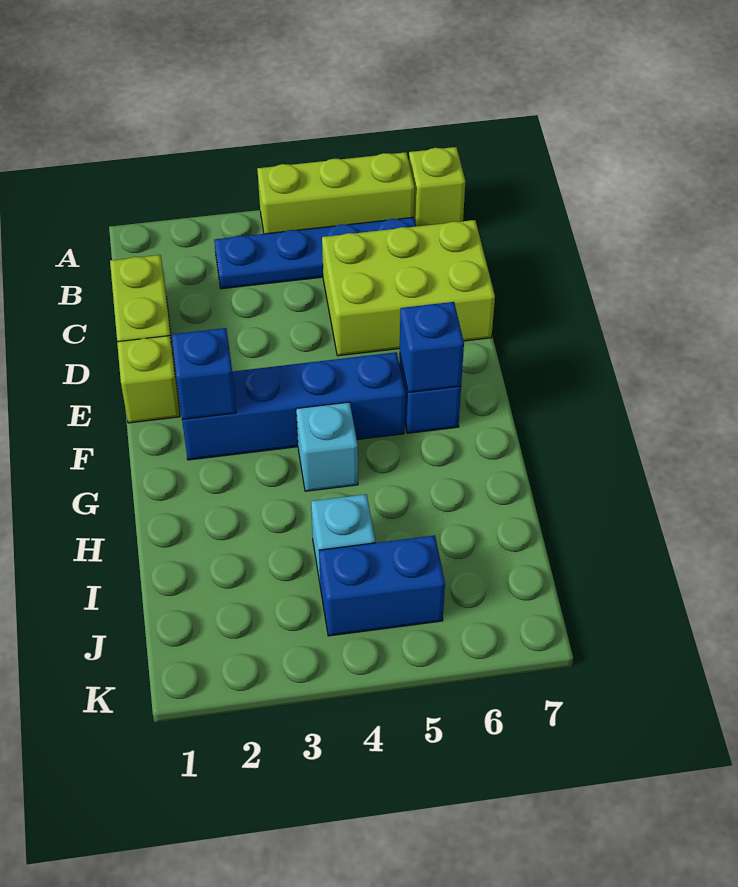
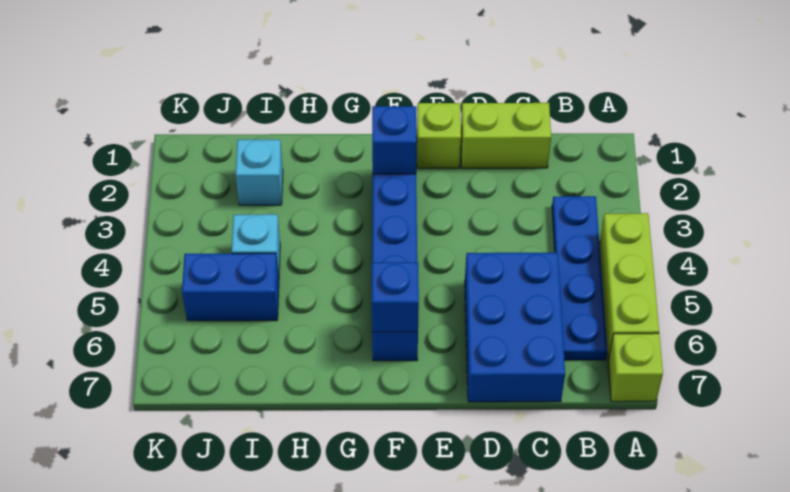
lime brick C5:D7 level 1 -> blue brick C5:D7 level 1
cyan brick G4 level 1 -> cyan brick I2 level 1
blue brick J4:J5 level 1 -> blue brick I5:J5 level 1

